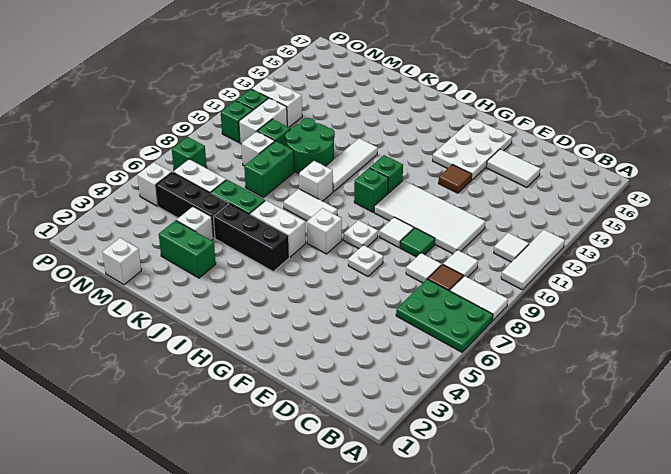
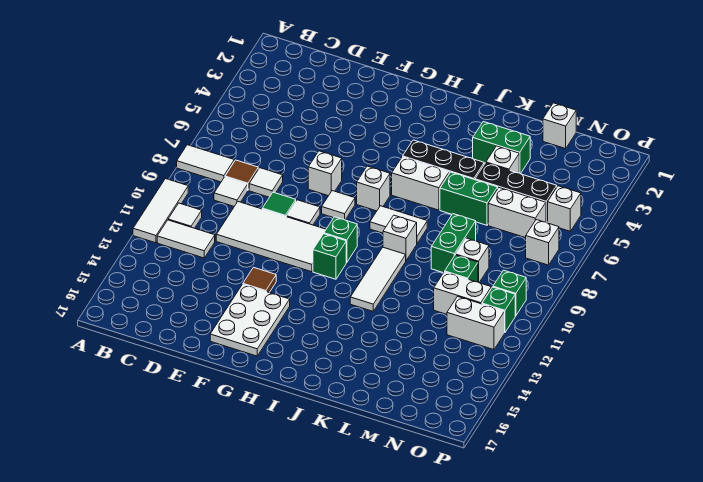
green plate A6:C7 level 1 -> none
white tile D15:E15 level 1 -> white tile B12:C12 level 1
white plate F7 level 1 -> white brick F7 level 1
white plate G8 level 1 -> white tile G8 level 1
green round brick K10:L11 level 1 -> none
white brick N10:N11 level 1 -> white brick M11:N11 level 1
green brick O7 level 1 -> white brick O7 level 1

